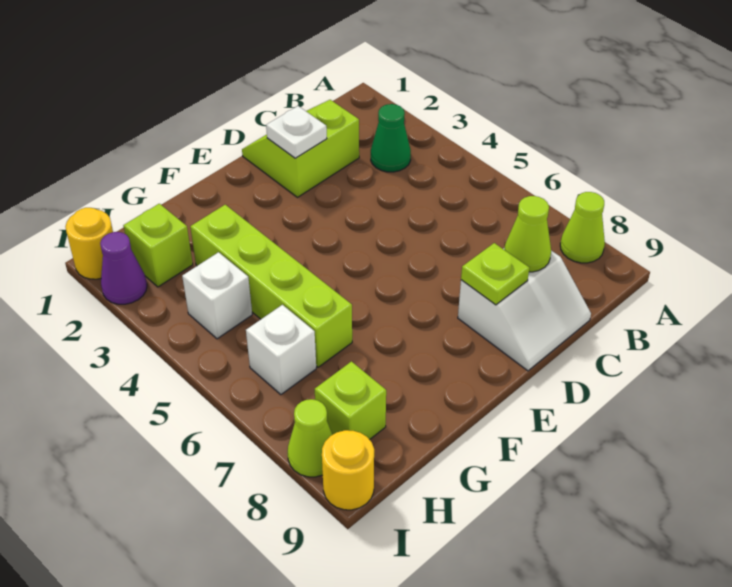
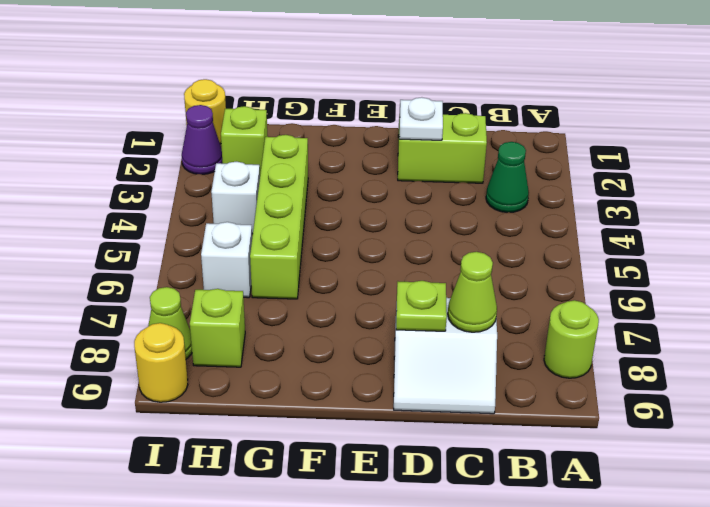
lime cone A8 level 1 -> lime round brick A8 level 1

